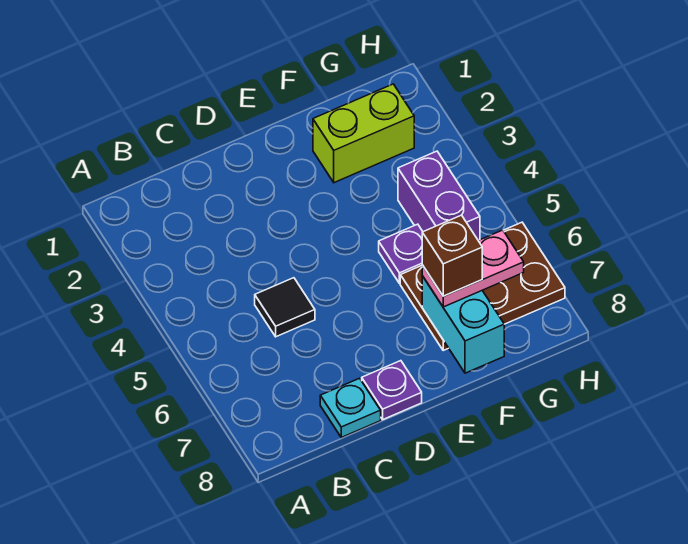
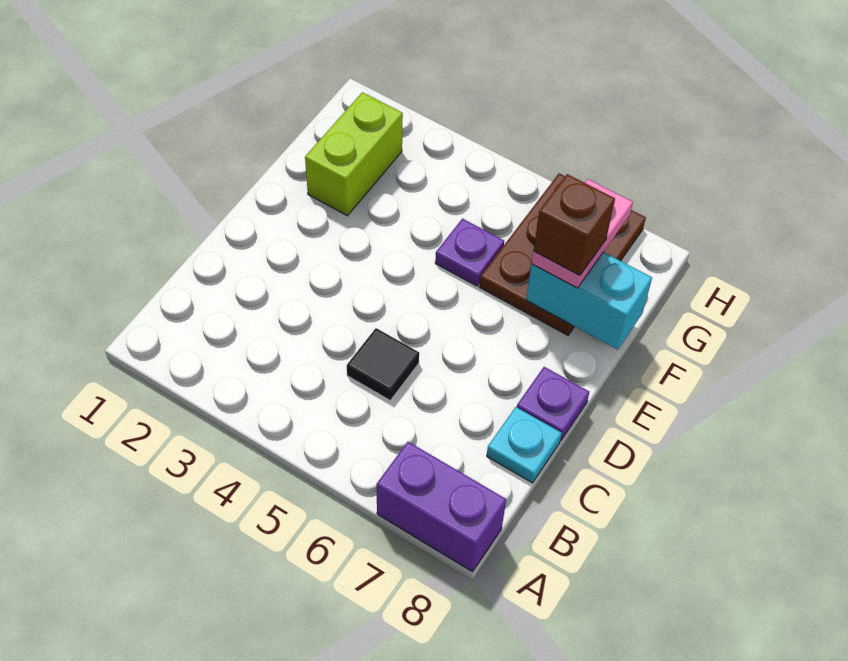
purple brick G4:G5 level 1 -> purple brick A7:A8 level 1

